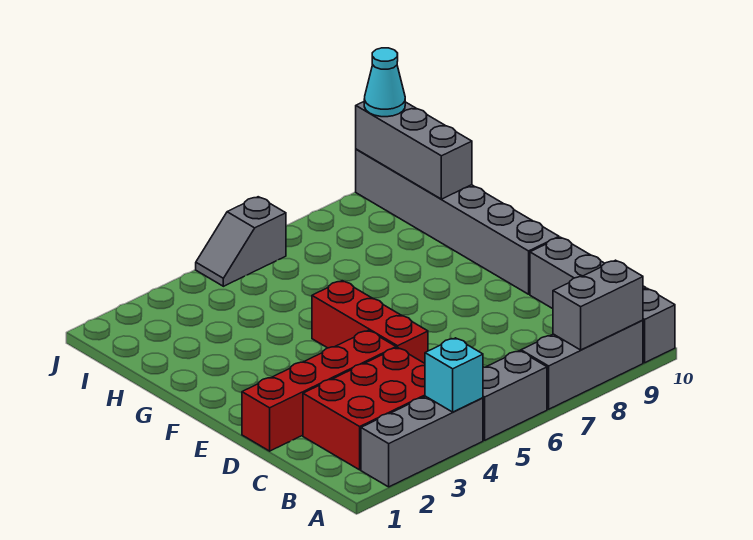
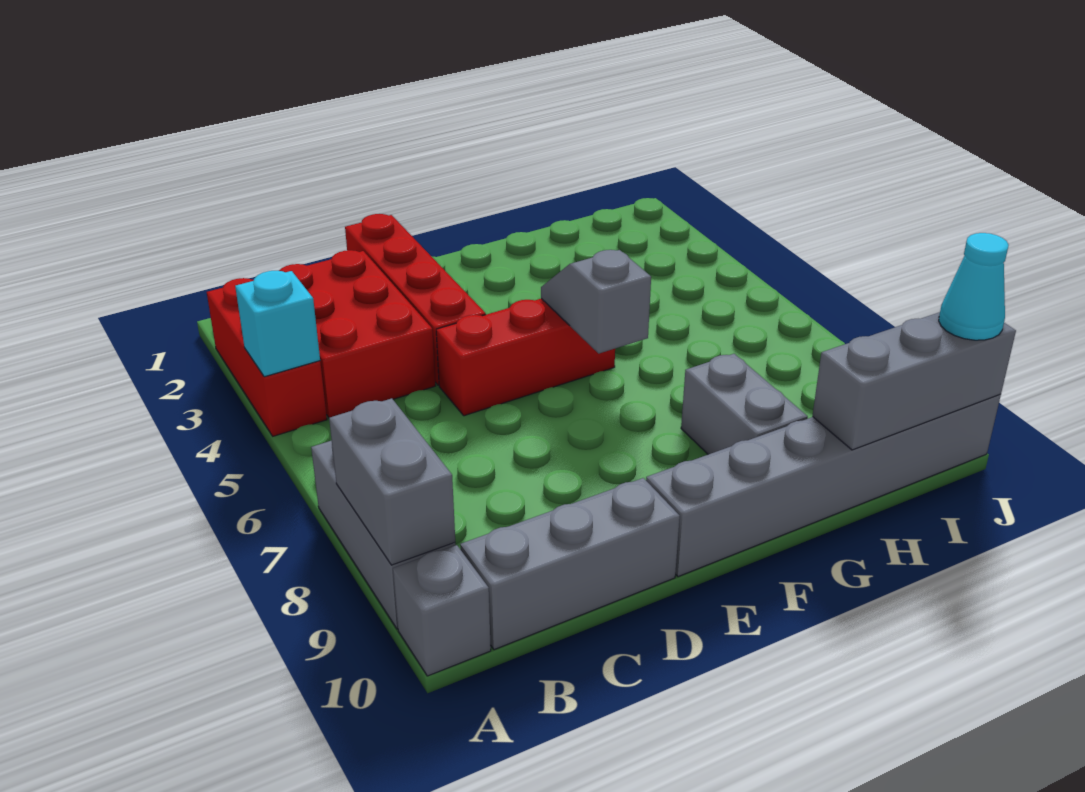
grey brick A2:A4 level 1 -> red brick A2:A4 level 1
grey brick A5:A6 level 1 -> grey brick G8:G9 level 1
grey slope J5:J6 level 1 top 6 -> grey slope F5:F6 level 2 top 6

